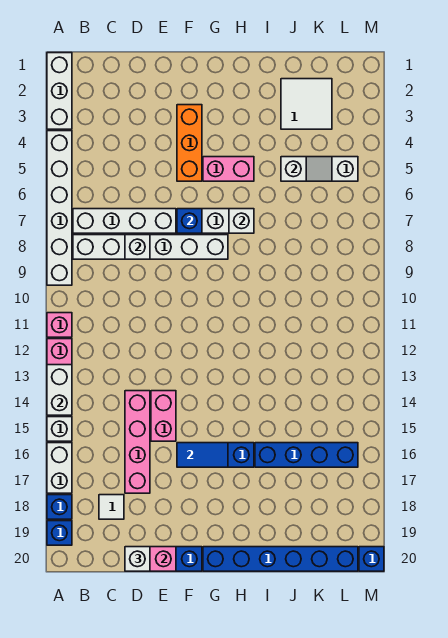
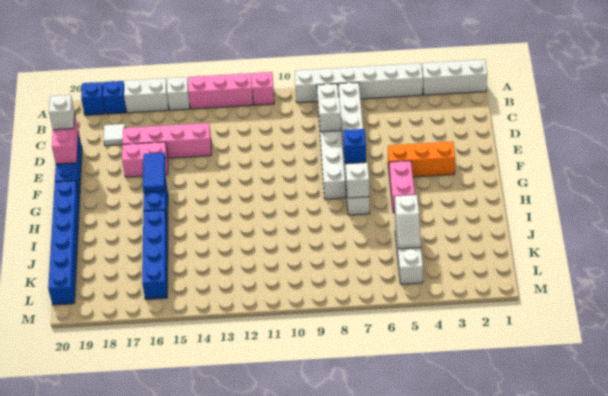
white brick A13:A14 level 2 -> none
pink brick E14:E15 level 1 -> pink brick E16:E17 level 1
white tile J2:K3 level 1 -> none
blue brick M20 level 1 -> none

